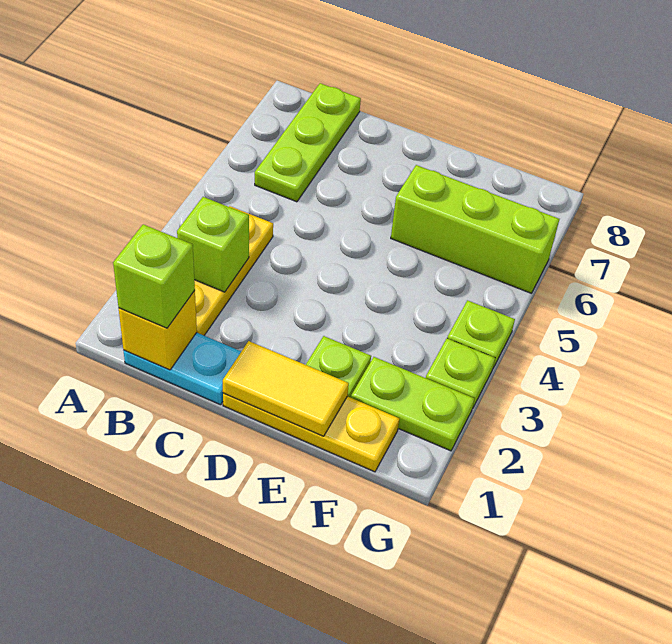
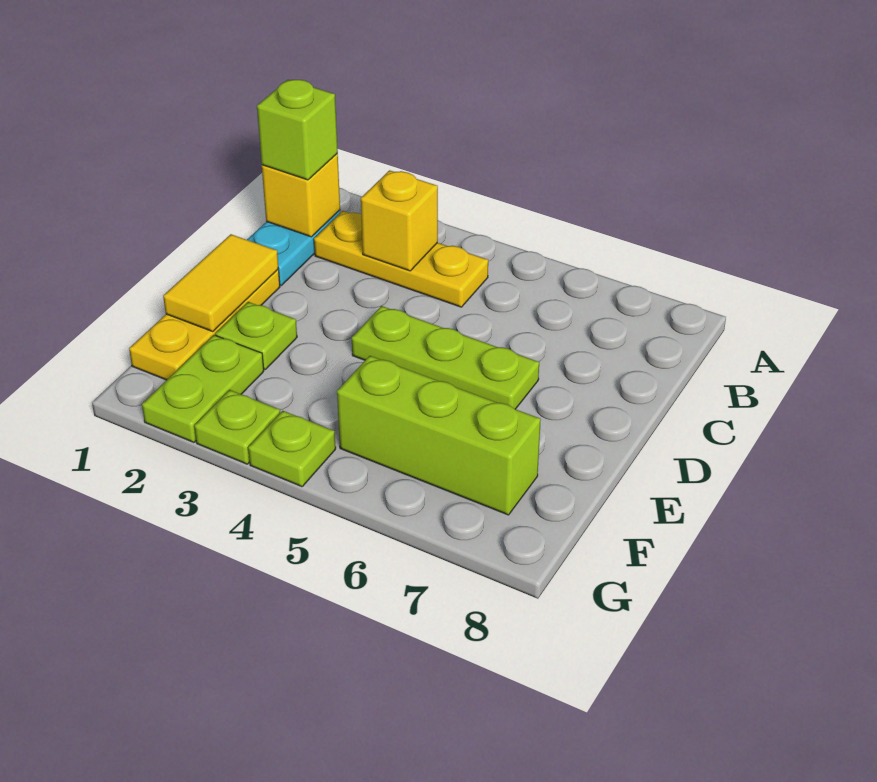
lime brick B3 level 2 -> yellow brick B3 level 2
lime plate B6:B8 level 1 -> lime plate D4:D6 level 1
lime brick E6:G6 level 1 -> lime brick F5:F7 level 1

